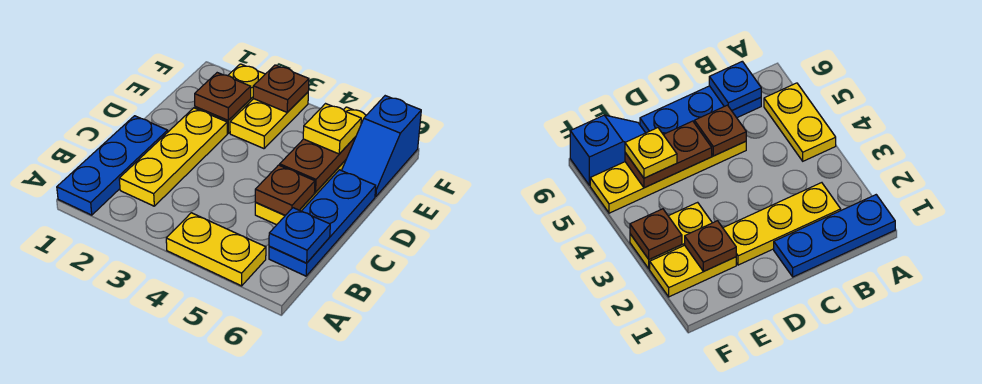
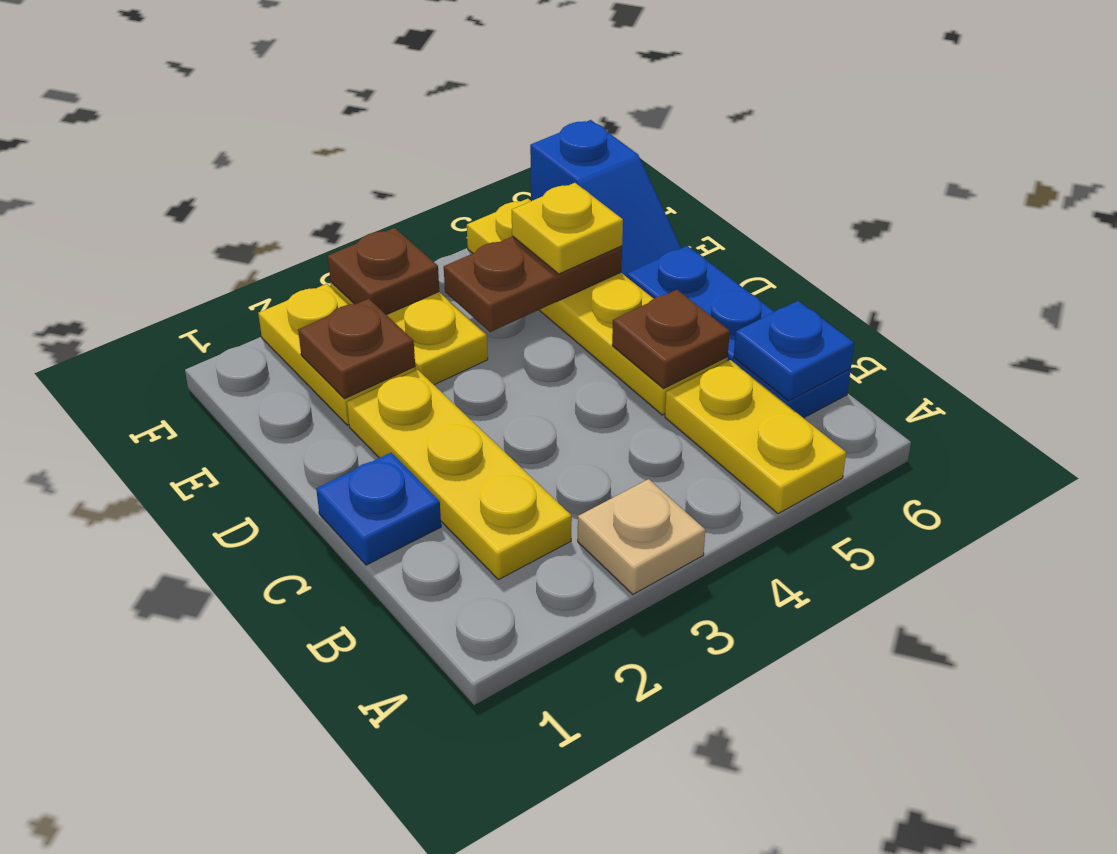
blue plate A1:C1 level 1 -> blue plate C1 level 1
none -> tan plate A3 level 1
yellow plate A4:A5 level 1 -> yellow plate A5:B5 level 1
brown plate D5:E5 level 2 -> brown plate E4:E5 level 2

